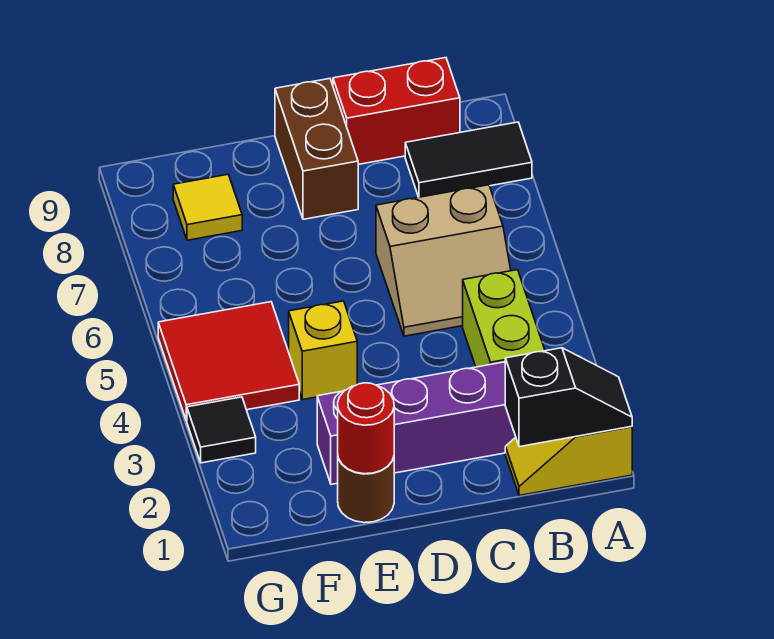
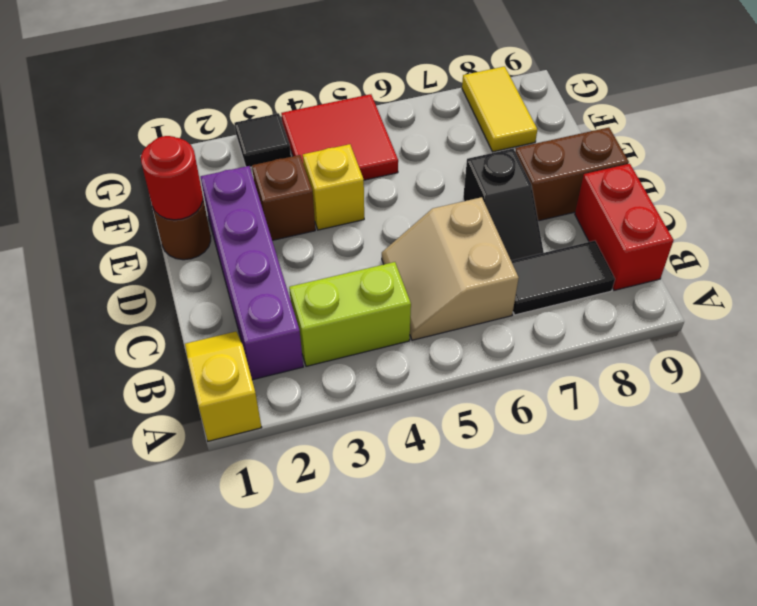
black slope A1:B1 level 2 top B -> black slope C7:D7 level 1 top D
black tile A8:B8 level 1 -> black tile B7:B8 level 1
none -> brown brick E3 level 1
yellow tile F8 level 1 -> yellow tile F8:G8 level 1

